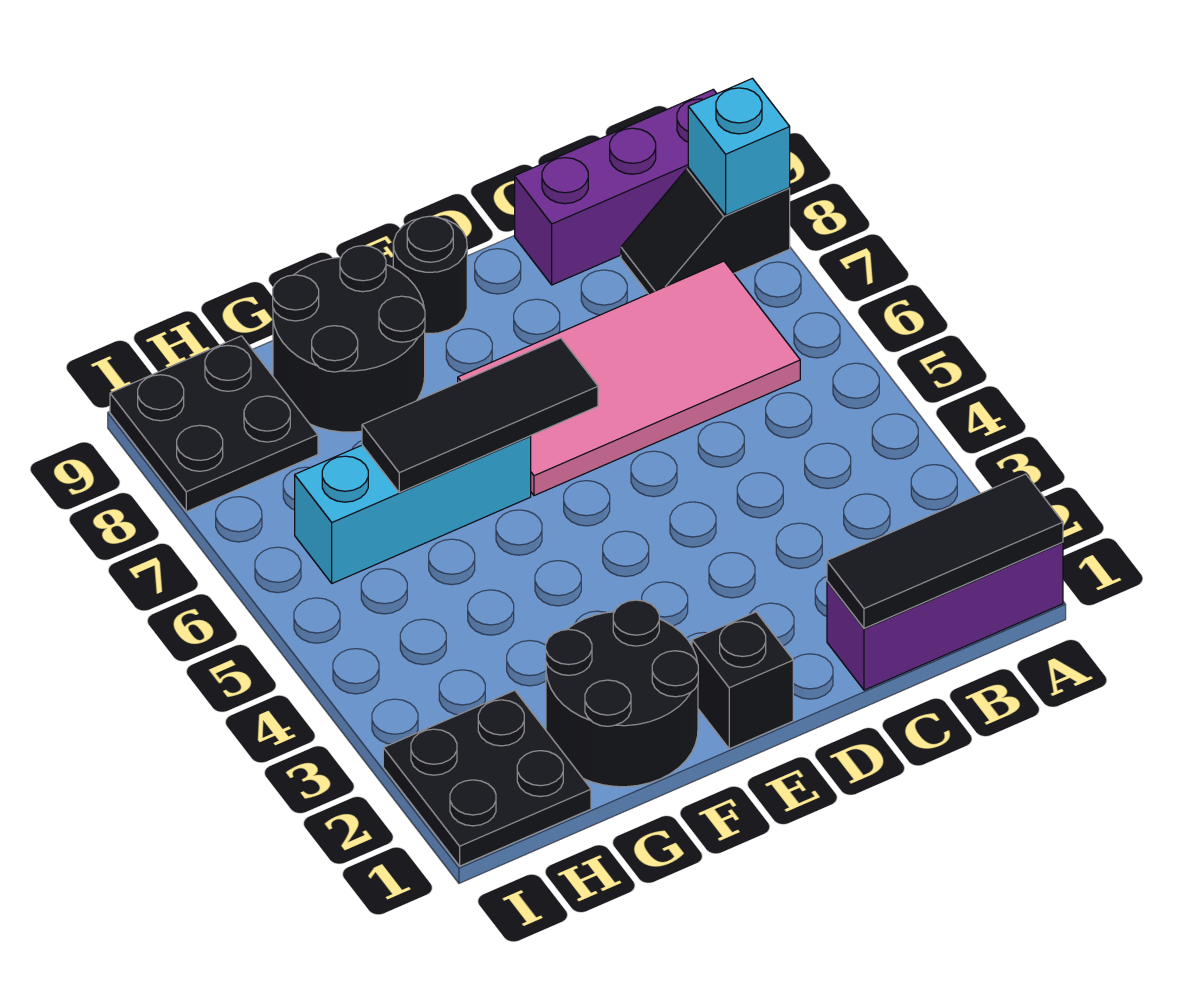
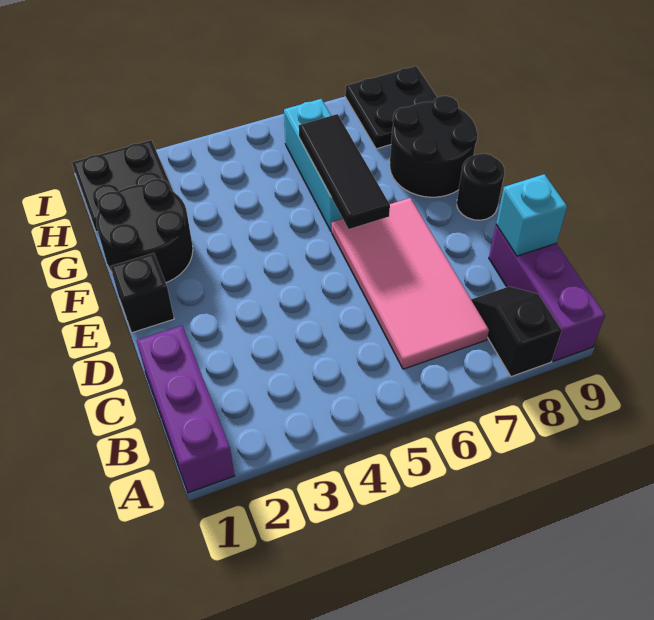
black tile A1:C1 level 2 -> none
cyan brick A8 level 2 -> cyan brick C9 level 2

